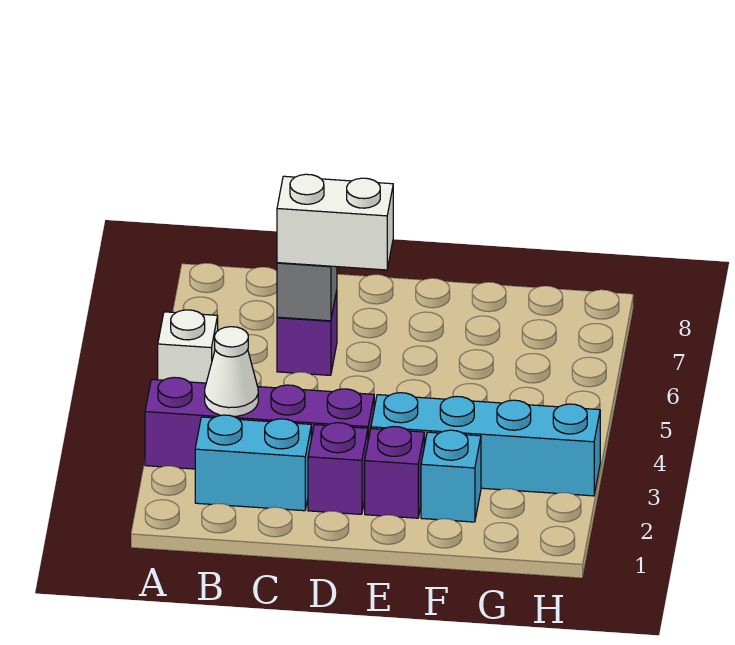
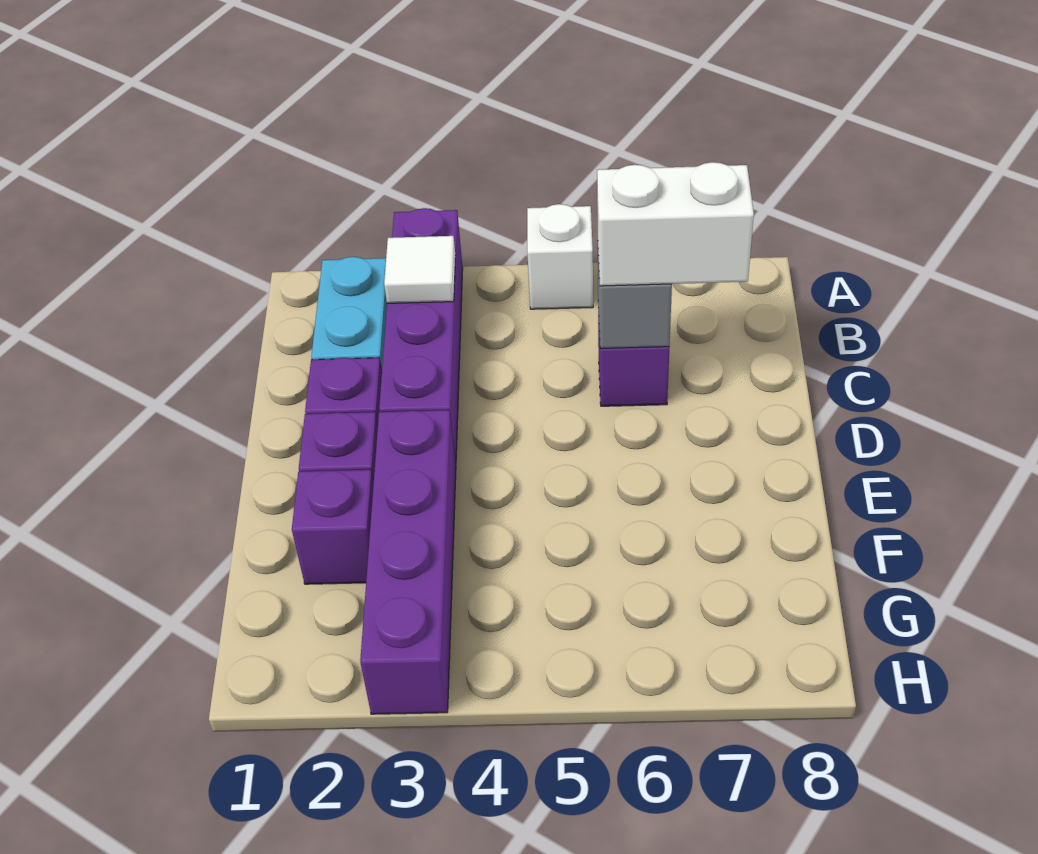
white cone B3 level 2 -> white tile B3 level 2
white brick C6:D6 level 3 -> white brick C6:C7 level 3
cyan brick E3:H3 level 1 -> purple brick E3:H3 level 1
cyan brick F2 level 1 -> purple brick F2 level 1

